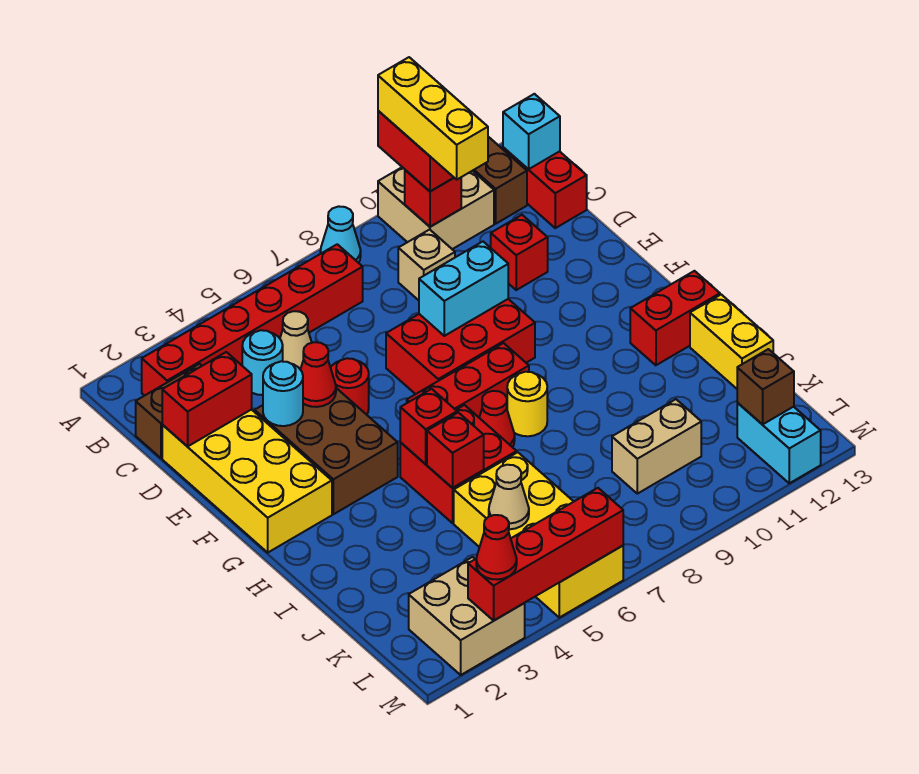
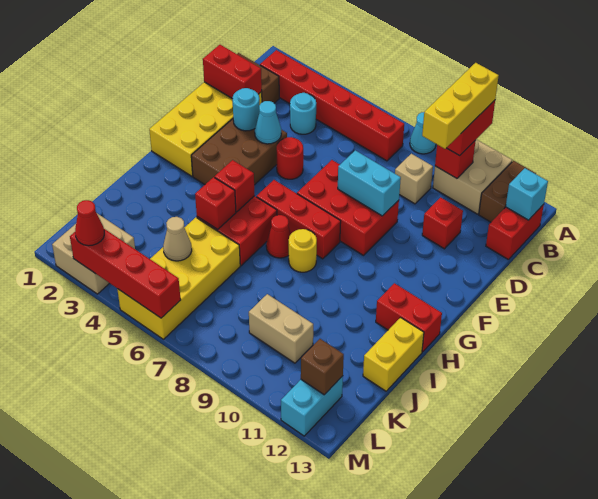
tan cone C5 level 1 -> none
red cone E4 level 2 -> cyan cone E4 level 2

